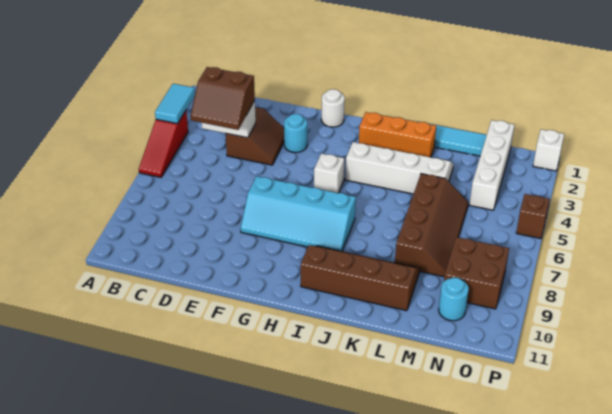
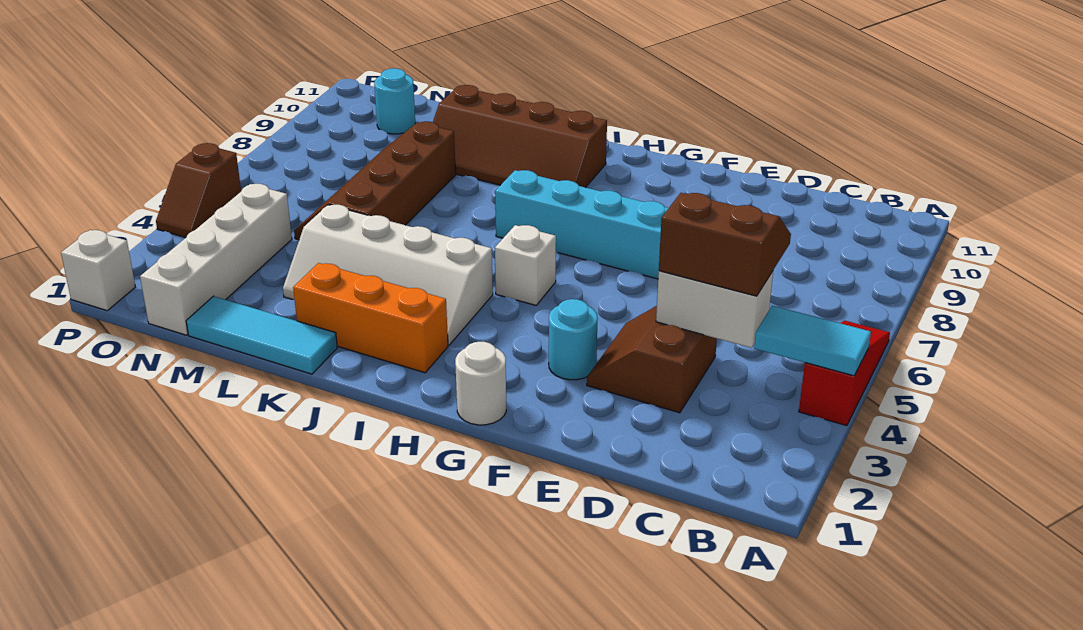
cyan tile A3:A4 level 2 -> cyan tile A4:B4 level 2
brown brick N8:O9 level 1 -> none

